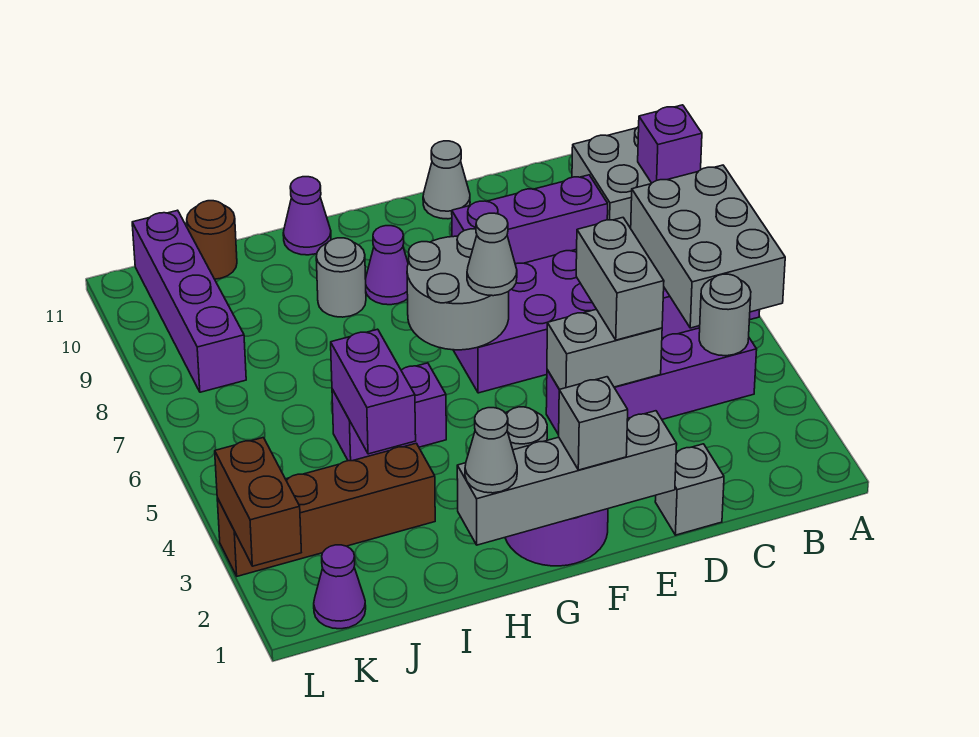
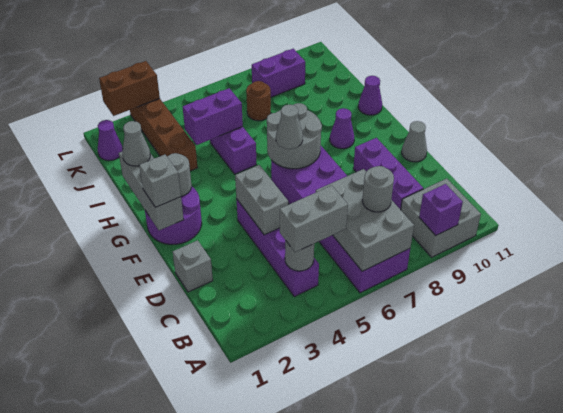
grey brick A5:B7 level 2 -> grey brick A6:C7 level 2
grey brick D4:D5 level 3 -> grey brick B4:B5 level 3
grey brick E1:H1 level 2 -> grey brick F1:H1 level 2
grey round brick H9 level 1 -> grey round brick B7 level 3
brown round brick J11 level 1 -> brown round brick J7 level 1
purple brick K8:K11 level 1 -> purple brick K8:K9 level 1

